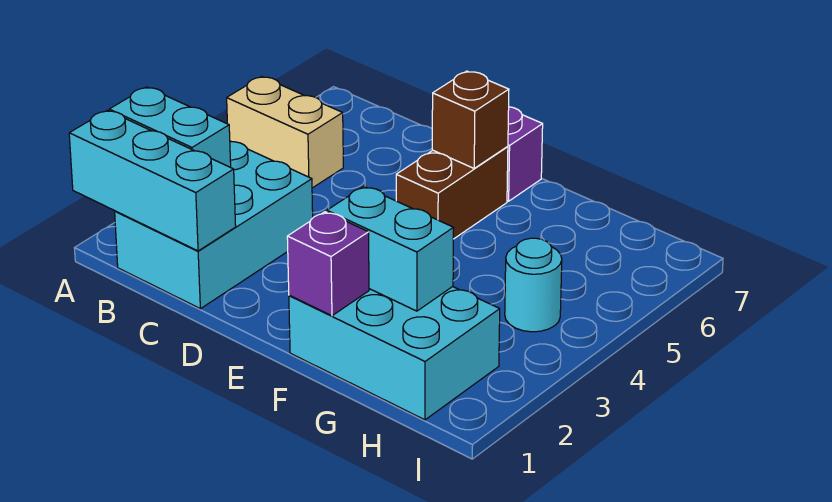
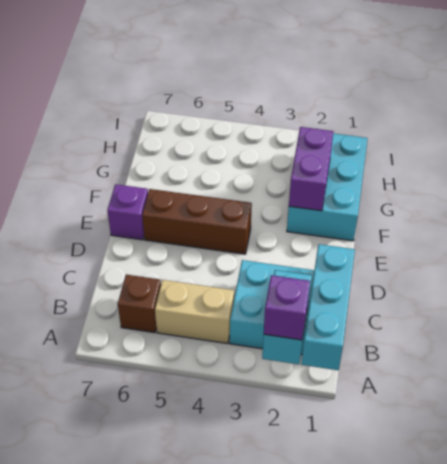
tan brick A5:B5 level 1 -> tan brick B4:B5 level 1
brown brick E5:E6 level 1 -> brown brick E4:E6 level 1
brown brick E6 level 2 -> brown brick B6 level 1
purple brick F1 level 2 -> purple brick A2 level 3
cyan brick F2:G2 level 2 -> purple brick F2:G2 level 2
cyan round brick H4 level 1 -> none

